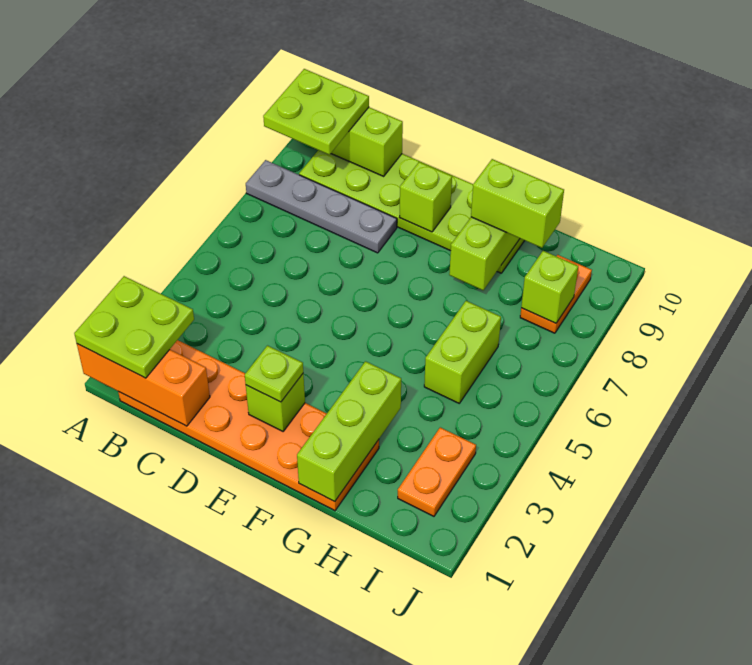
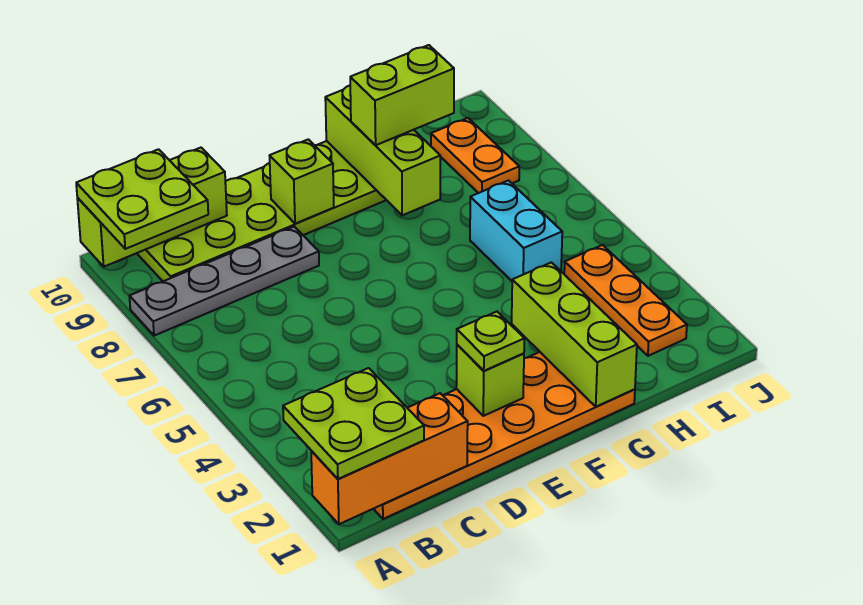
lime brick H5:H6 level 1 -> cyan brick H5:H6 level 1
orange plate I2:I3 level 1 -> orange plate I2:I4 level 1
lime brick I8 level 2 -> none

